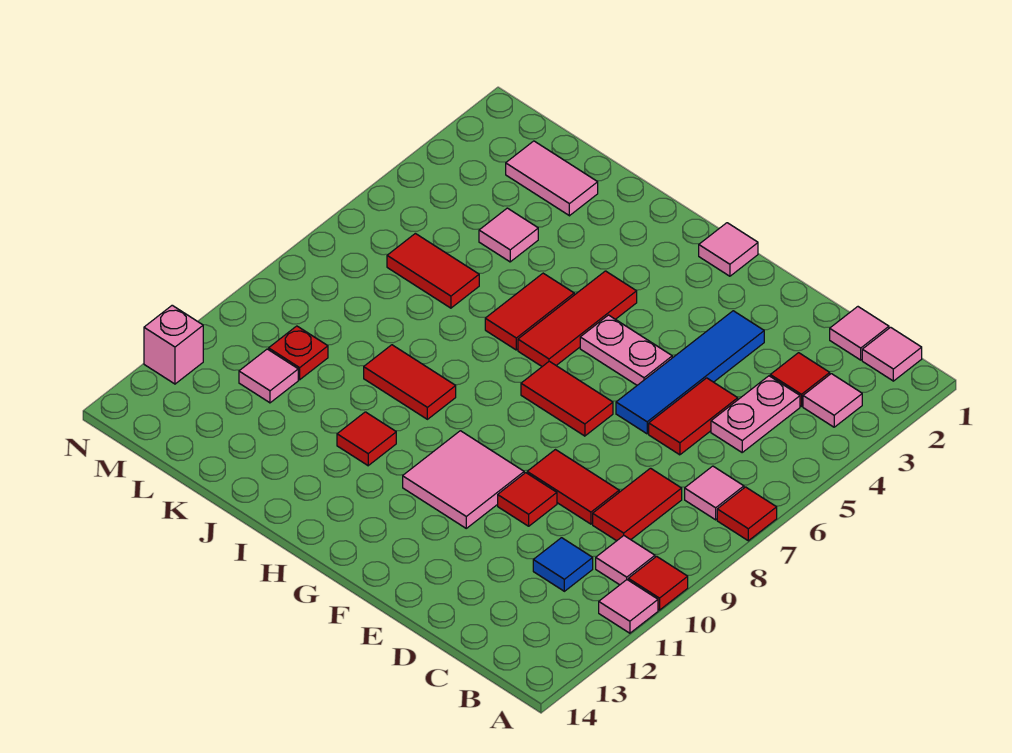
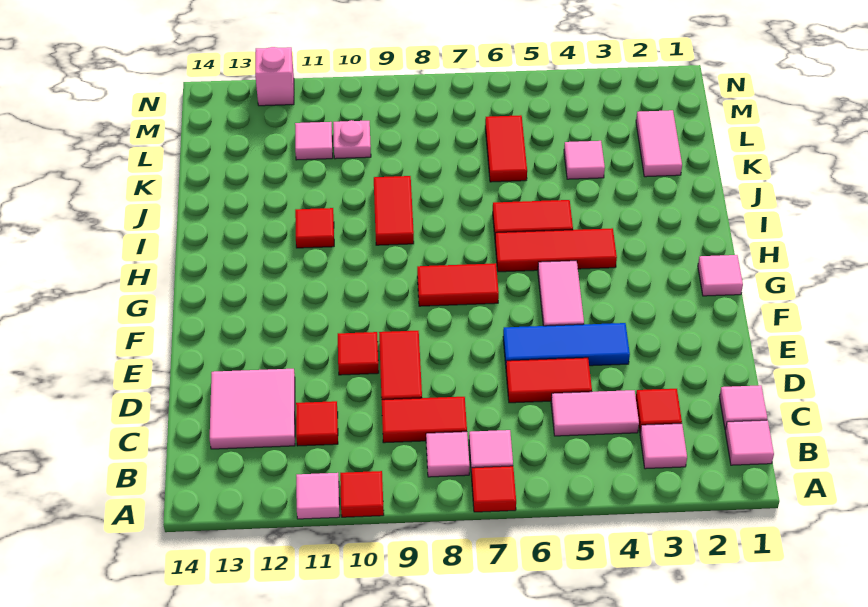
pink tile B10 level 1 -> pink tile B8 level 1
pink plate C4:C5 level 1 -> pink tile C4:C5 level 1
blue tile C11 level 1 -> red tile C11 level 1
blue tile E3:E6 level 1 -> blue tile E4:E6 level 1
pink plate F5:G5 level 1 -> pink tile F5:G5 level 1
red tile F7:G7 level 1 -> red tile G7:G8 level 1
pink tile F10:G11 level 1 -> pink tile C12:D13 level 1
red plate L10 level 1 -> pink plate L10 level 1

